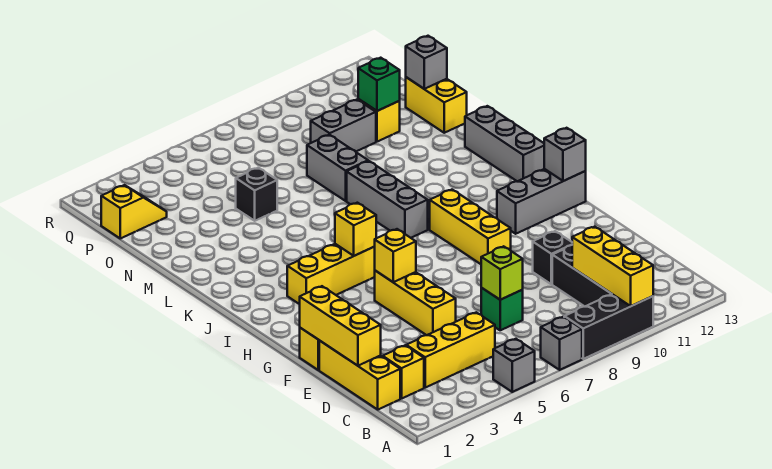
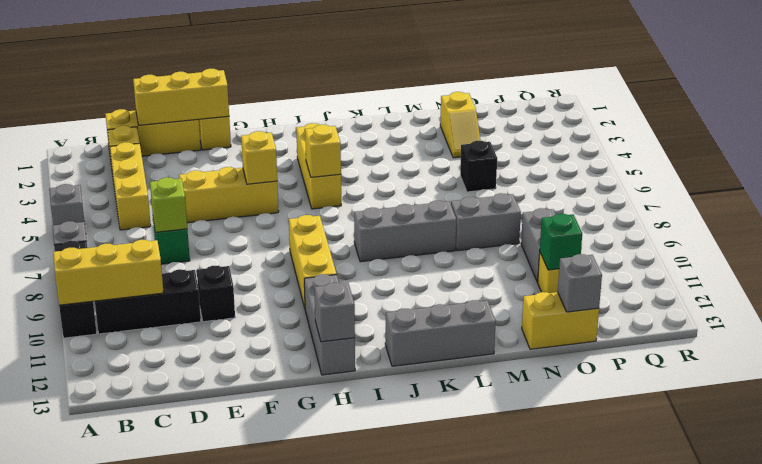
yellow brick G9:I9 level 1 -> yellow brick H8:H10 level 1
yellow slope P1:P2 level 1 top 1 -> yellow slope N2:N3 level 1 top 2

